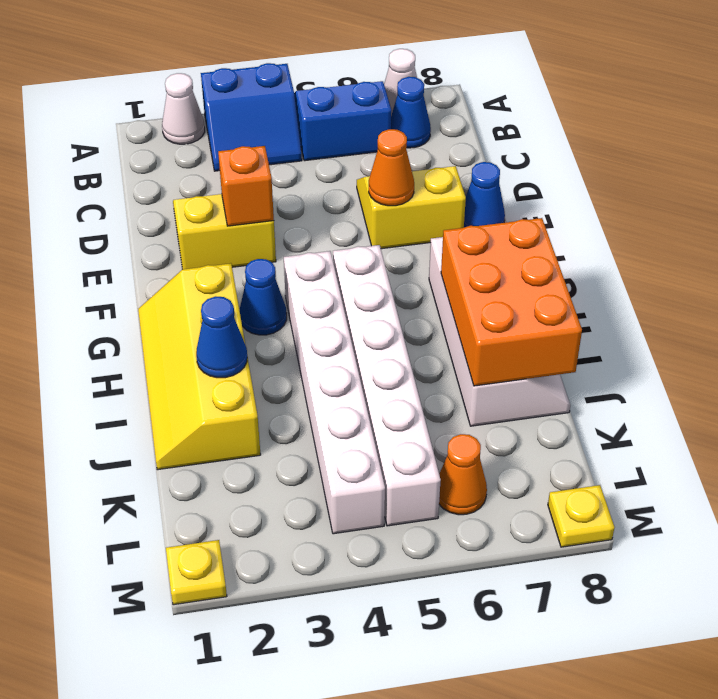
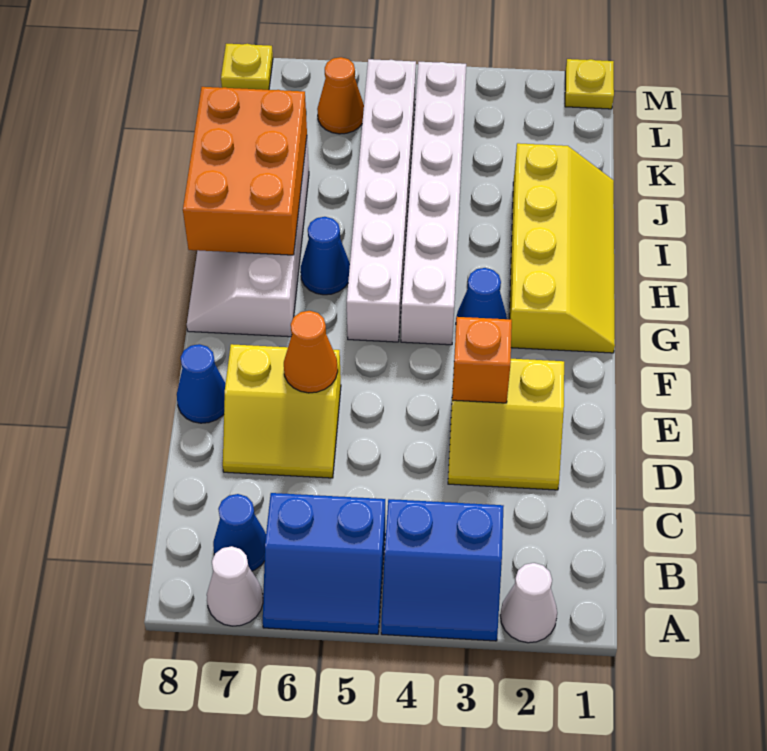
blue slope A3:B4 level 1 top A -> blue slope A3:B4 level 1 top B
blue cone I2 level 2 -> blue cone H6 level 1

